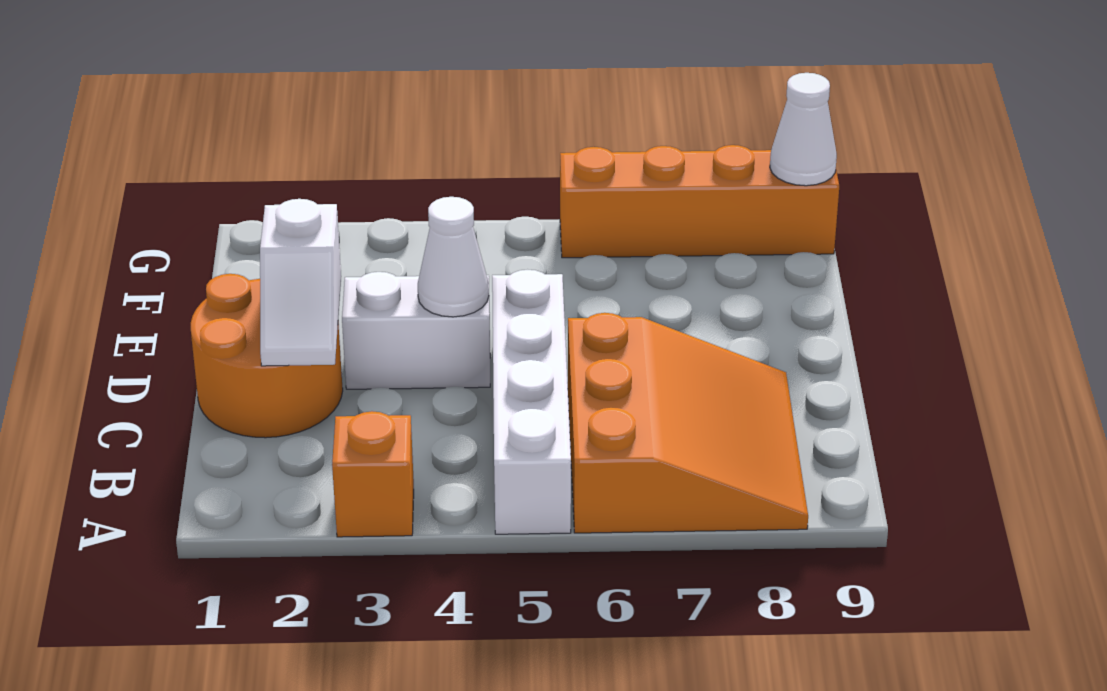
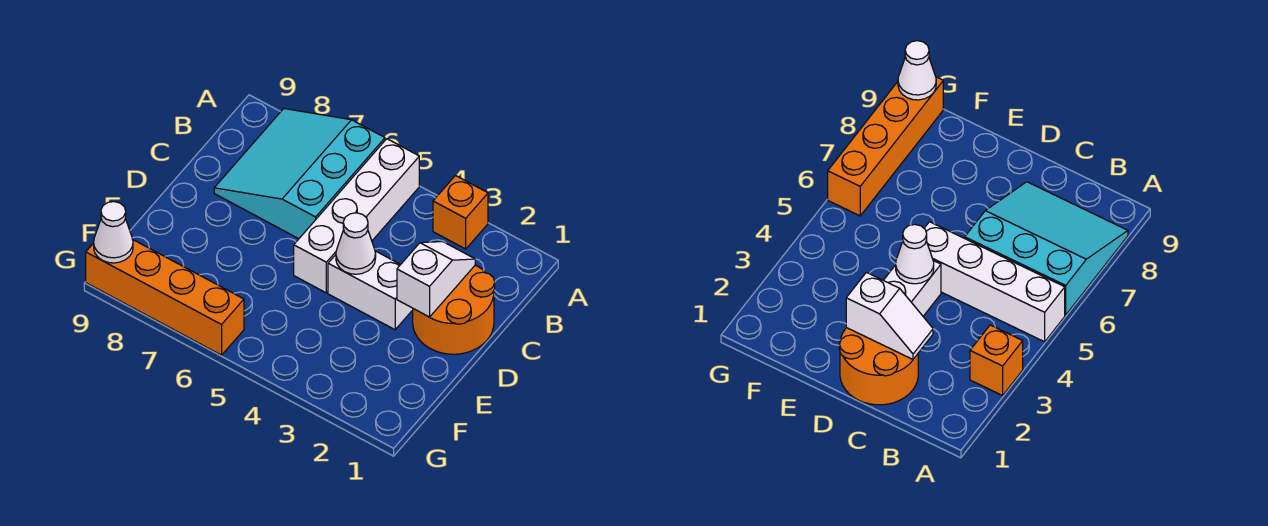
orange slope A6:C8 level 1 top 6 -> cyan slope A6:C8 level 1 top 6

